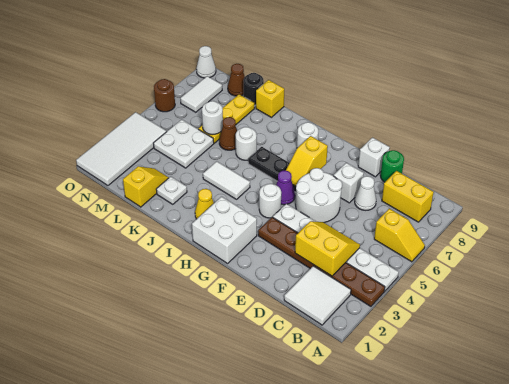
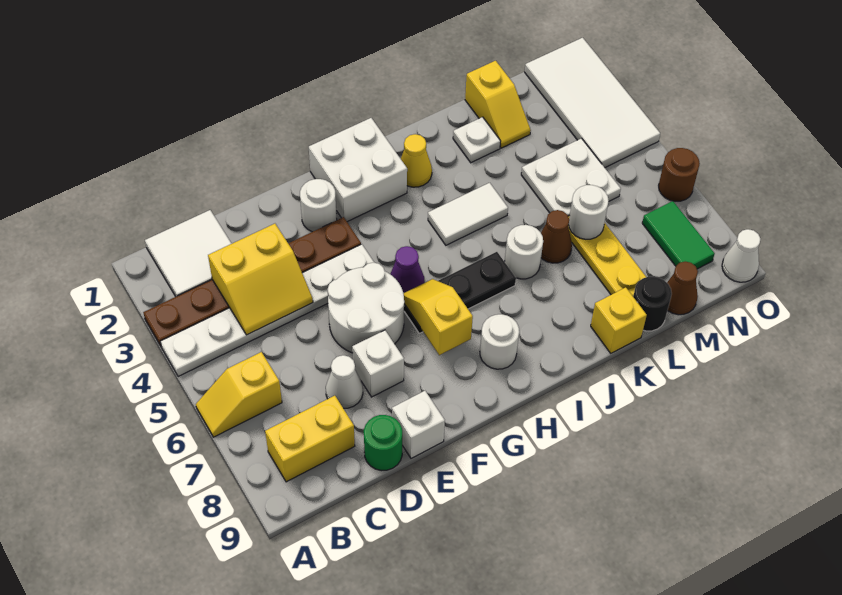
white round brick G4 level 1 -> white round brick F2 level 1
white tile N7:N8 level 1 -> green tile N7:N8 level 1

